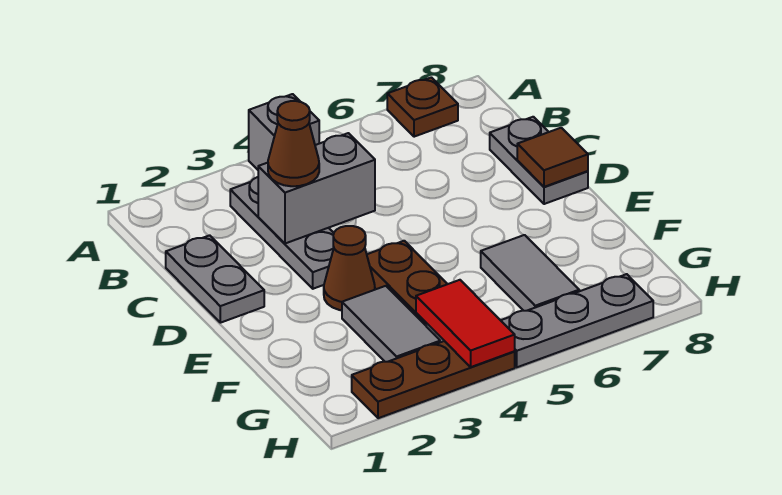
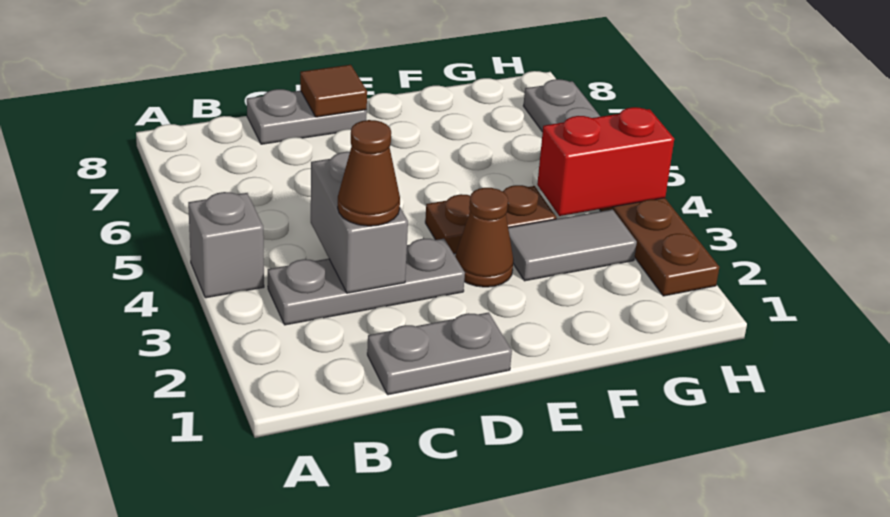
brown plate A7 level 1 -> none
grey tile F6:G6 level 1 -> none
red tile G4:H4 level 2 -> red brick G4:H4 level 2

